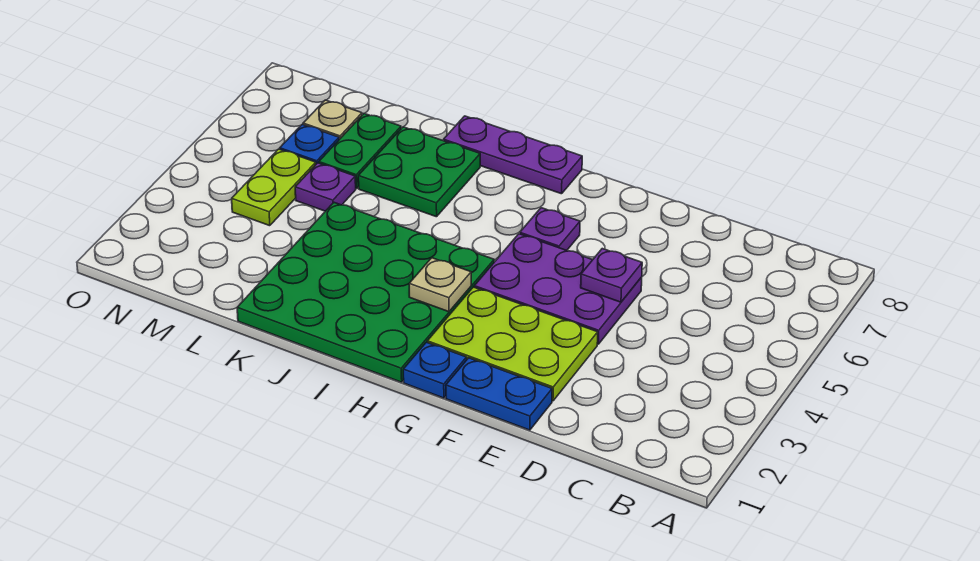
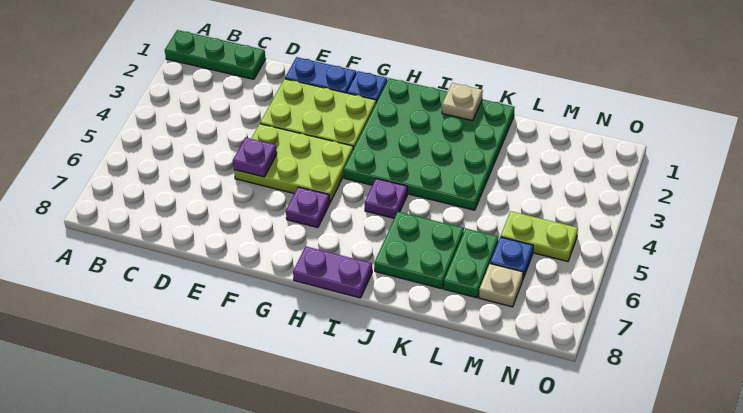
none -> green plate A1:C1 level 1
purple plate E4:G5 level 1 -> lime plate E4:G5 level 1
tan plate H3 level 2 -> tan plate J1 level 2
purple plate H8:J8 level 1 -> purple plate H8:I8 level 1
purple plate L5 level 1 -> purple plate I5 level 1
lime plate M4:M5 level 1 -> lime plate M5:N5 level 1

